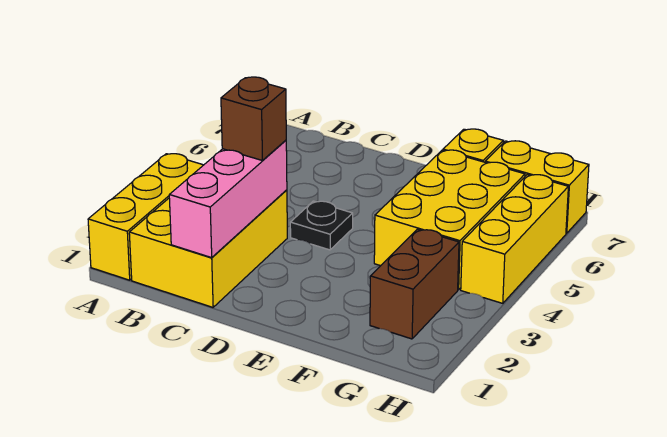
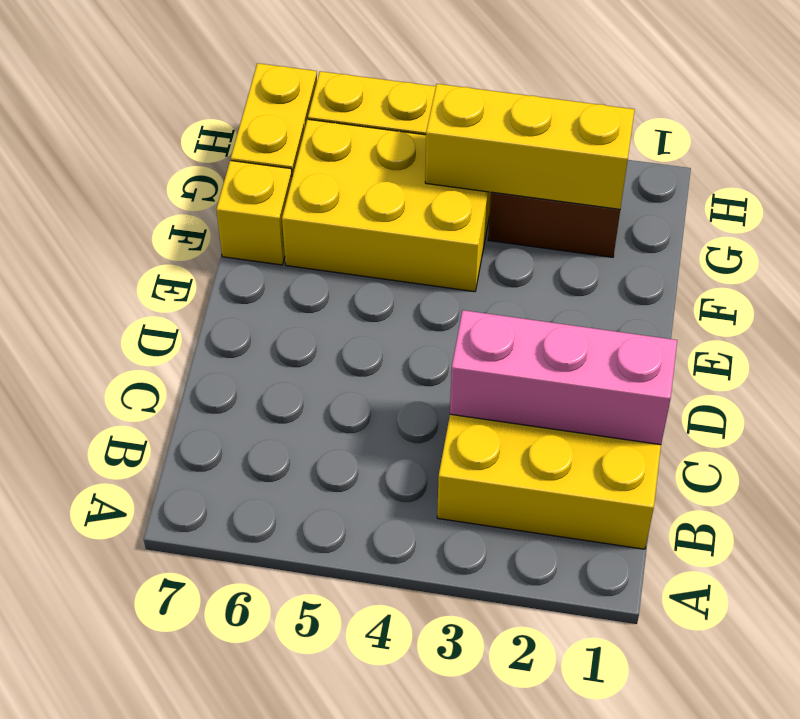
yellow brick A1:A3 level 1 -> yellow brick G2:G4 level 2
brown brick C3 level 3 -> none
black plate D4 level 1 -> none

